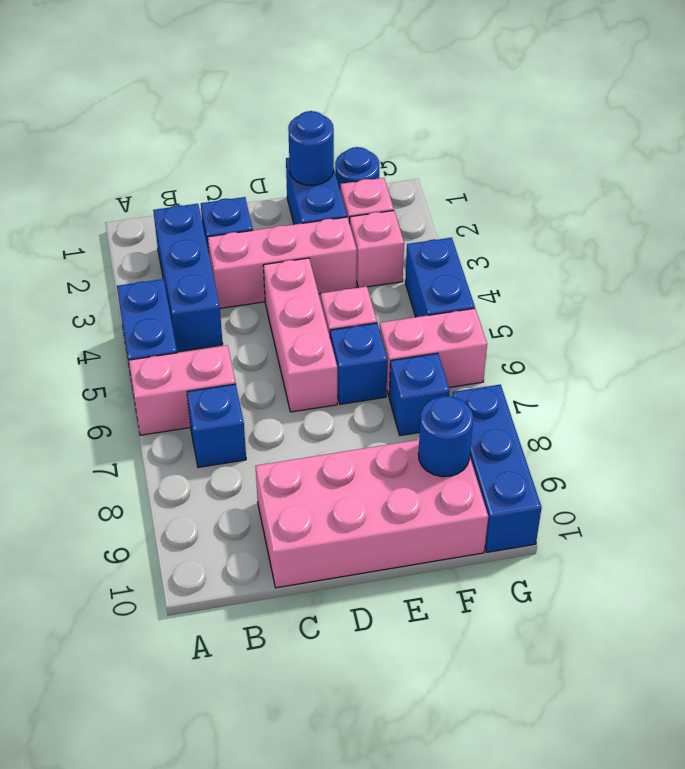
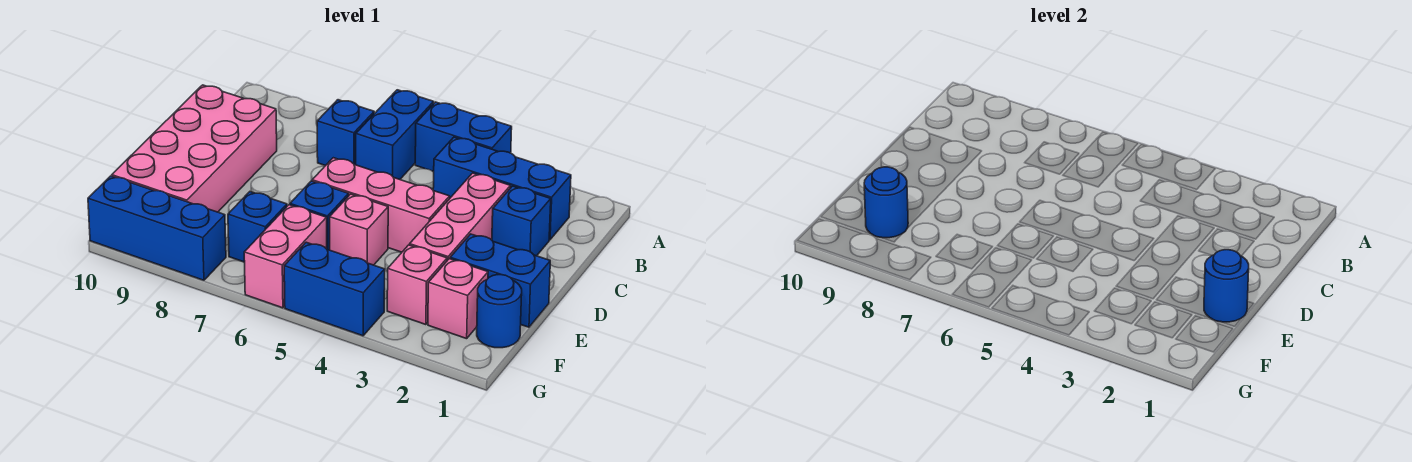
pink brick A6:B6 level 1 -> blue brick A6:B6 level 1

